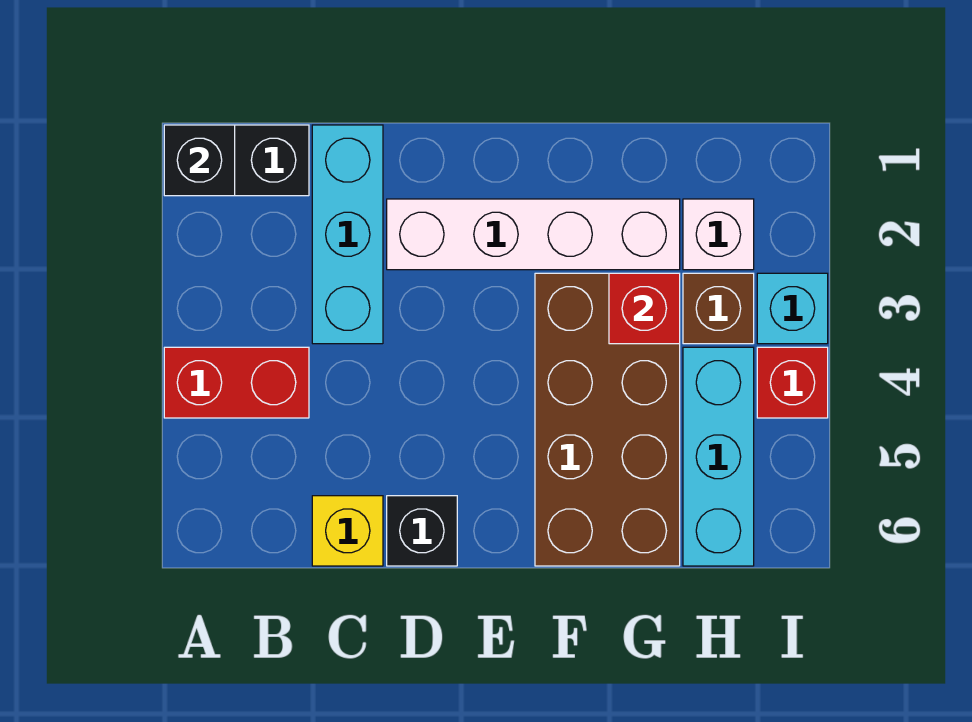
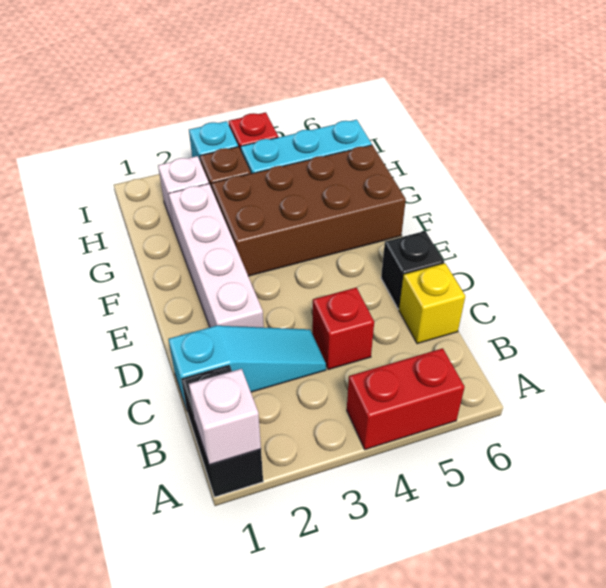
black brick A1 level 2 -> white brick A1 level 2
red brick A4:B4 level 1 -> red brick A4:A5 level 1
cyan brick C1:C3 level 1 -> cyan slope C1:C3 level 1 top 1
red brick G3 level 2 -> red brick C4 level 1

